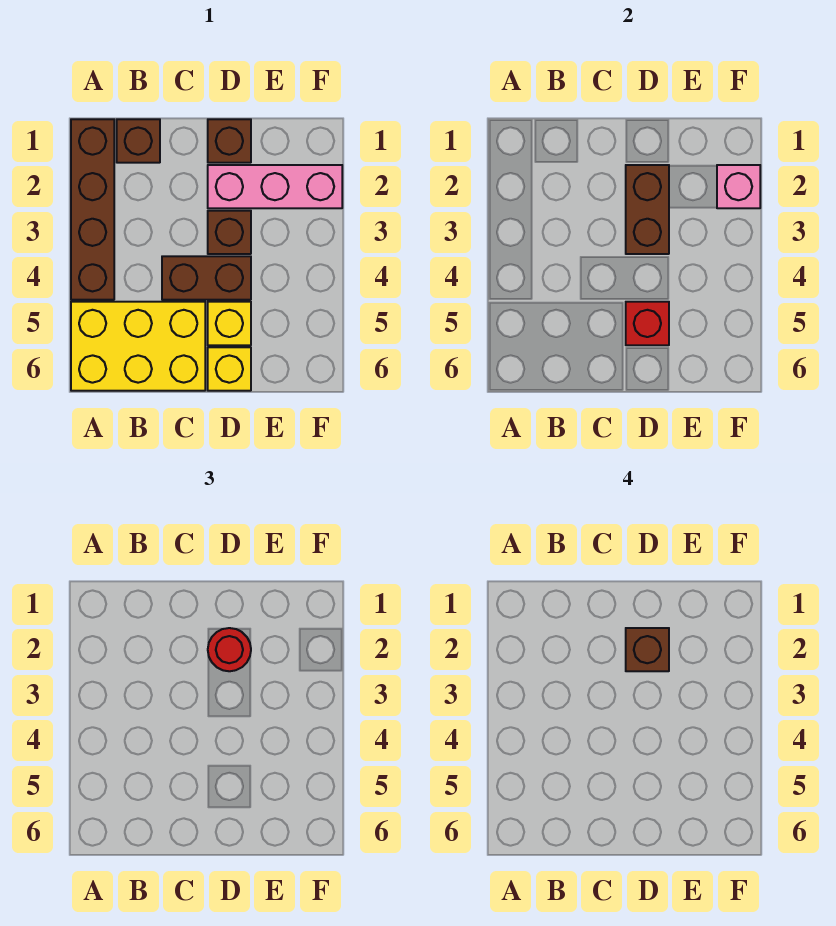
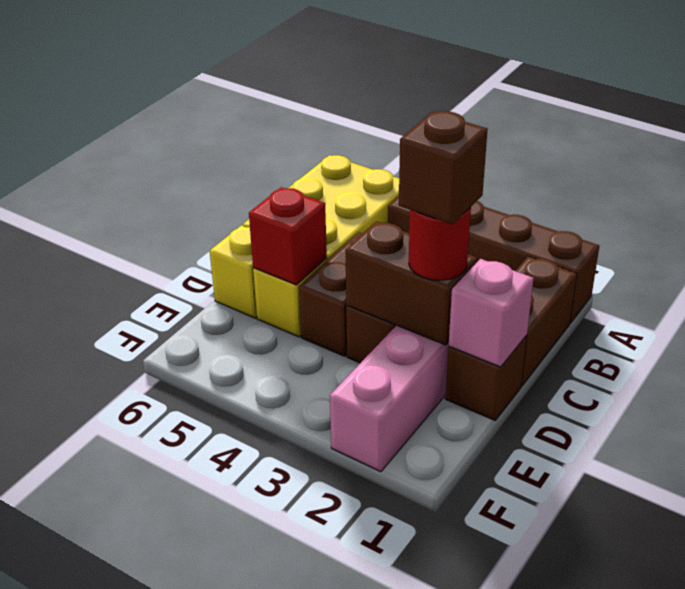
brown brick B1 level 1 -> brown brick B1:C1 level 1
pink brick F2 level 2 -> pink brick D1 level 2

